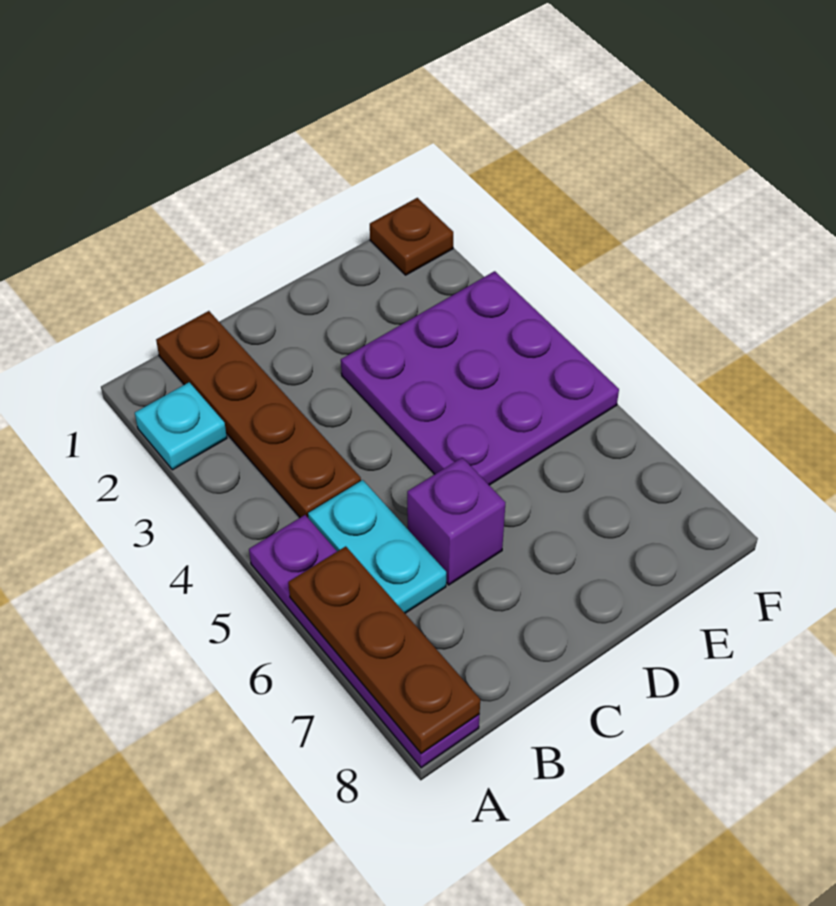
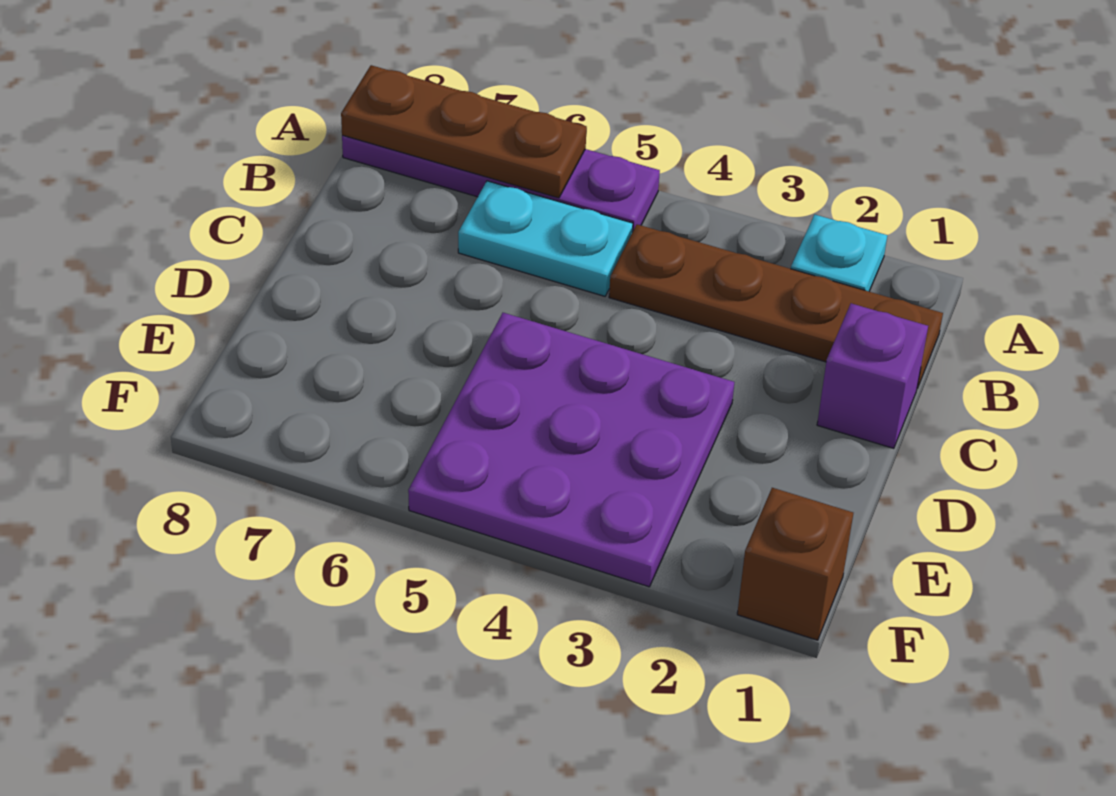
purple brick C6 level 1 -> purple brick C1 level 1
brown plate F1 level 1 -> brown brick F1 level 1

